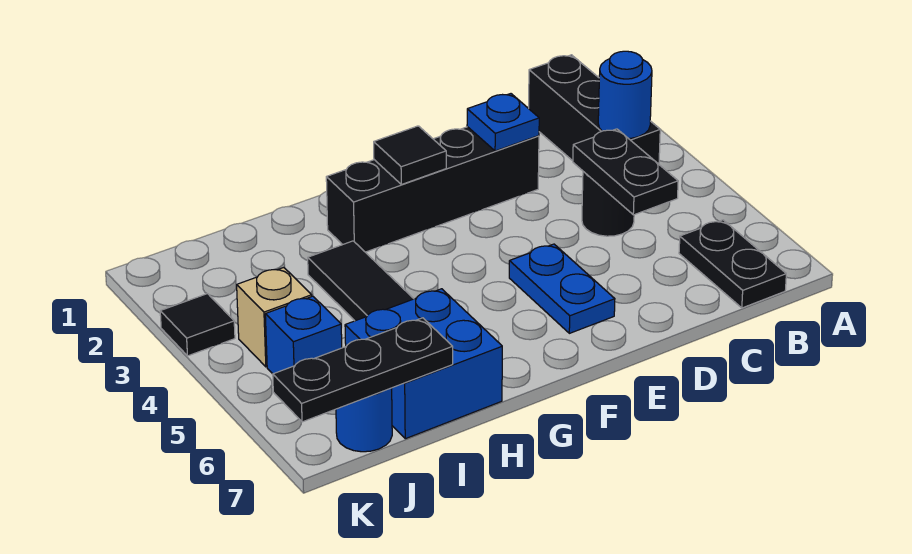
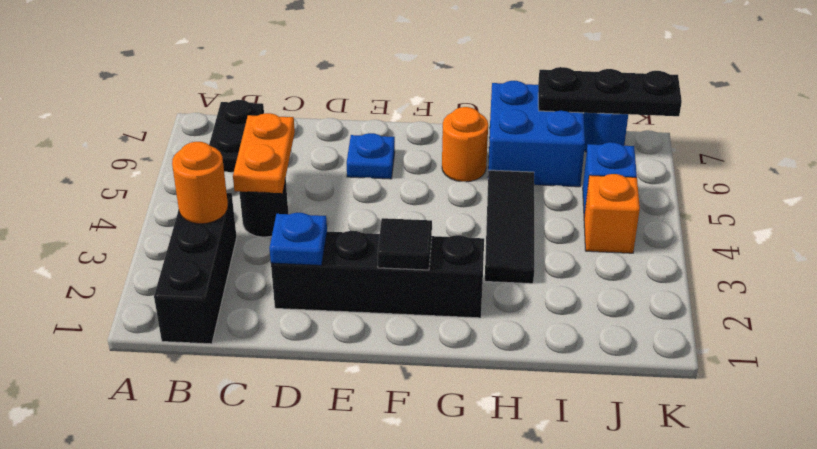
blue round brick B3 level 2 -> orange round brick B3 level 2
black plate C4:C5 level 2 -> orange plate C4:C5 level 2
blue plate E5:E6 level 1 -> blue plate E6 level 1
none -> orange round brick G6 level 1
tan brick J4 level 1 -> orange brick J4 level 1
black tile K3 level 1 -> none

